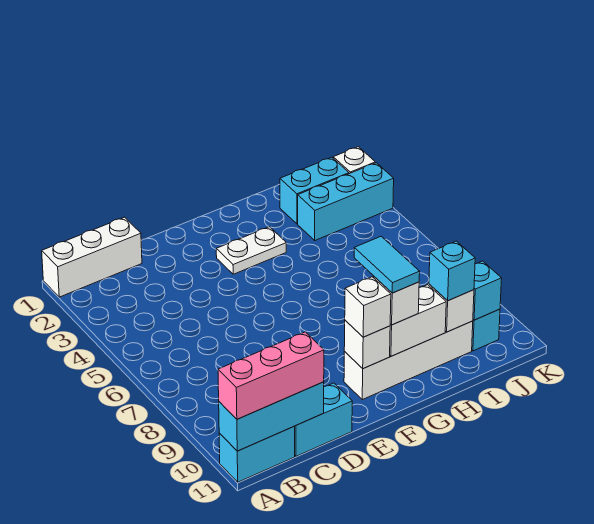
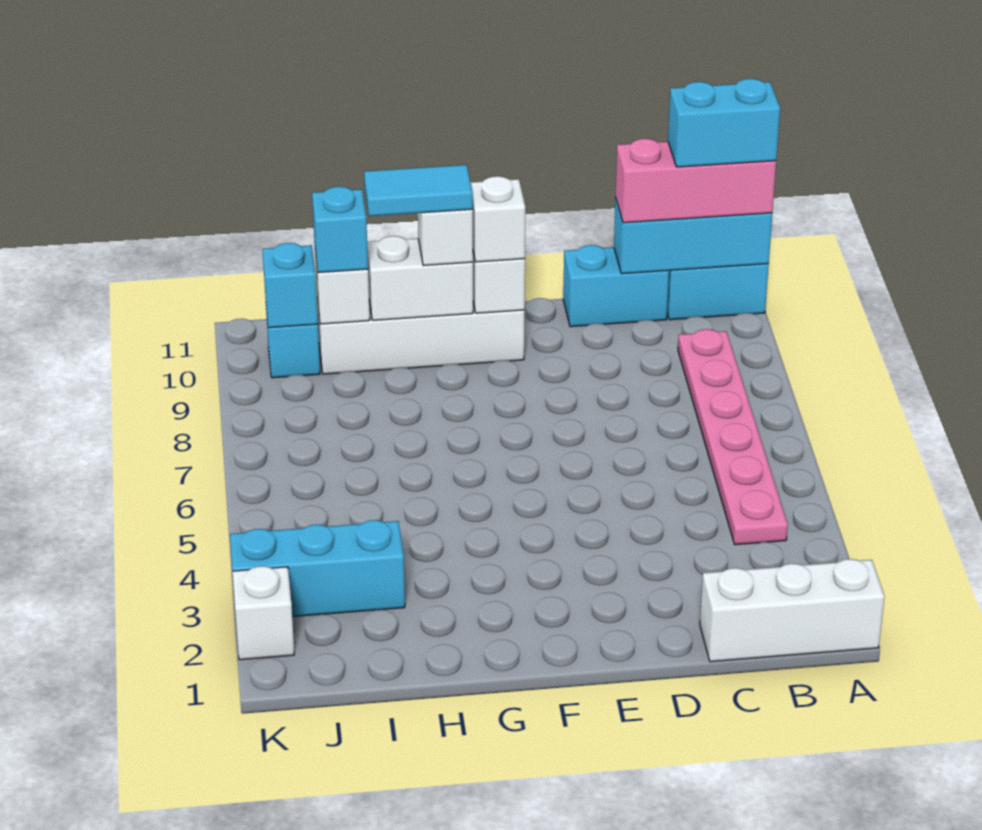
none -> pink plate B4:B9 level 1
white plate F3:G3 level 1 -> none
cyan tile G9:G10 level 4 -> cyan tile G10:H10 level 4
cyan brick I2:J2 level 1 -> cyan brick A11:B11 level 4

